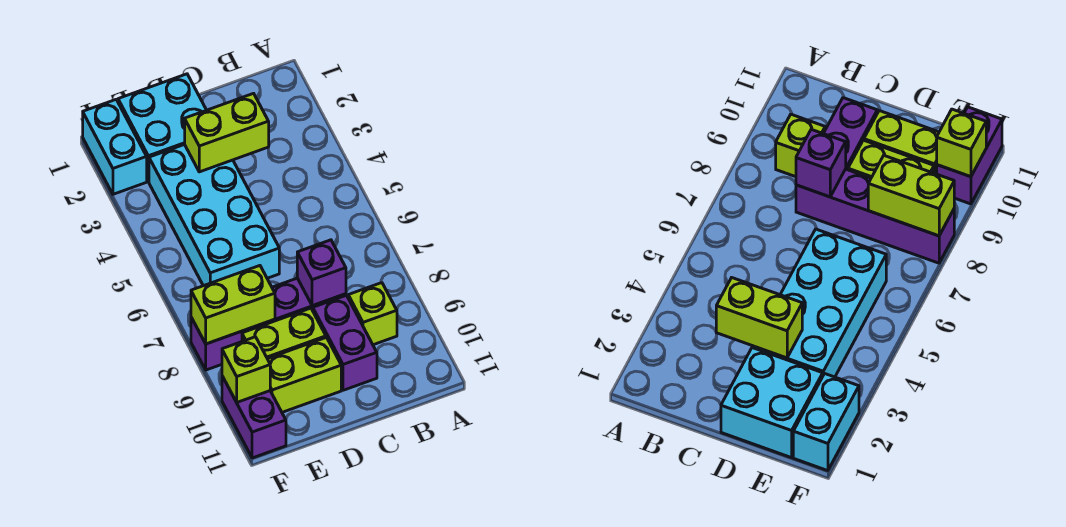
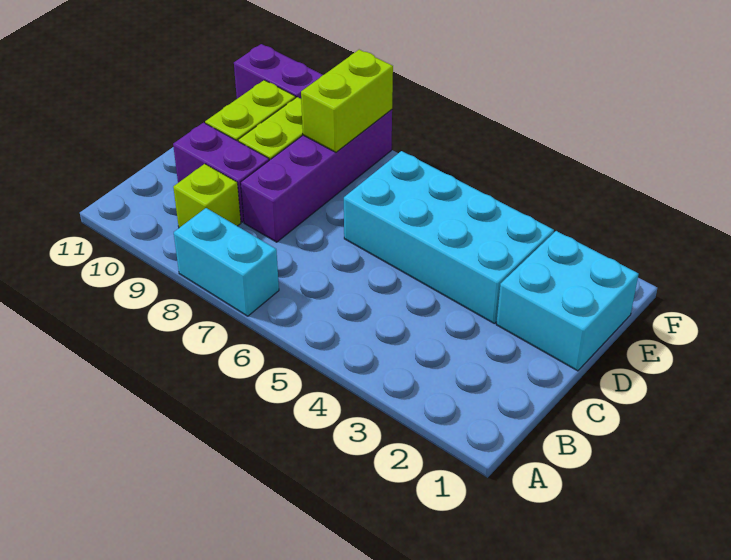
lime brick C3:D3 level 2 -> none
purple brick C8 level 2 -> none
cyan brick F1:F2 level 1 -> cyan brick A7:A8 level 1
lime brick F10 level 2 -> none

